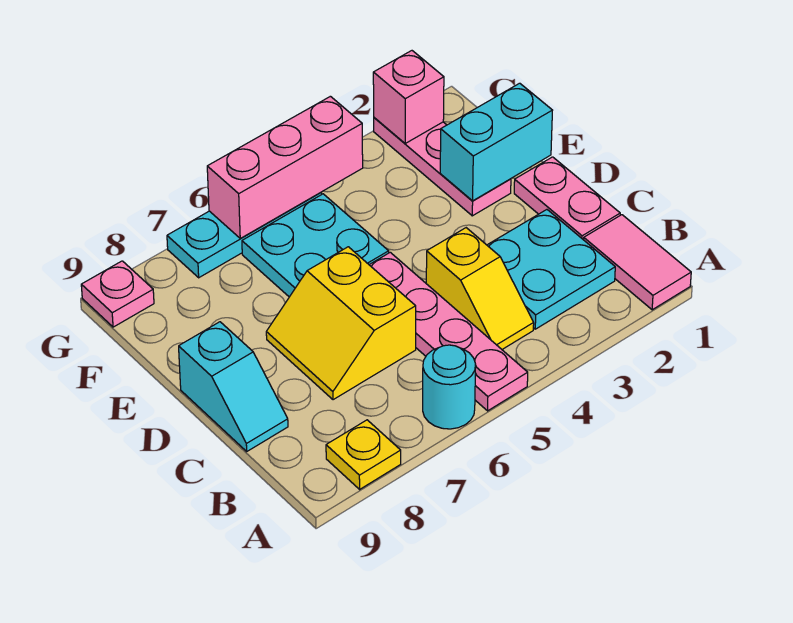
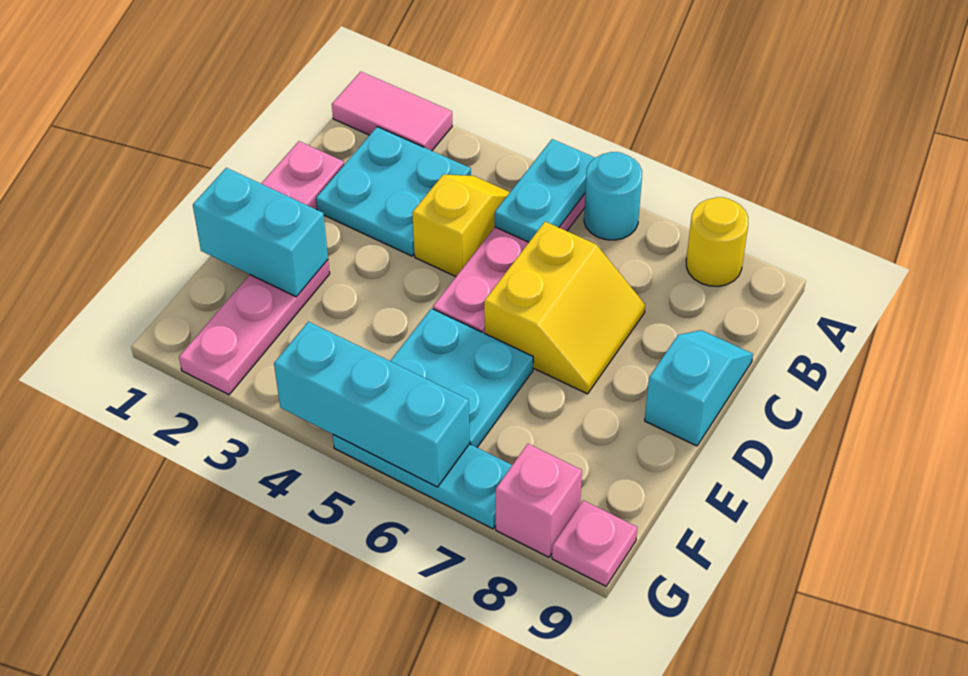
pink tile A1:B1 level 1 -> pink tile A1:A2 level 1
none -> cyan plate A5:B5 level 2
yellow plate A8 level 1 -> yellow round brick A8 level 1
pink brick G2 level 2 -> pink brick G8 level 1
pink brick G4:G6 level 2 -> cyan brick G4:G6 level 2

